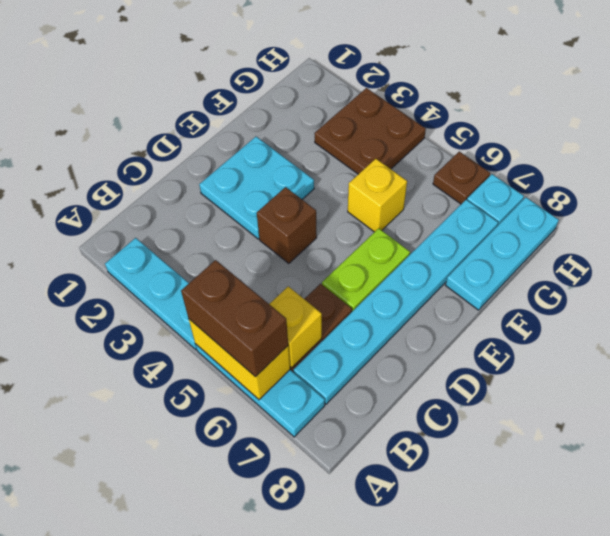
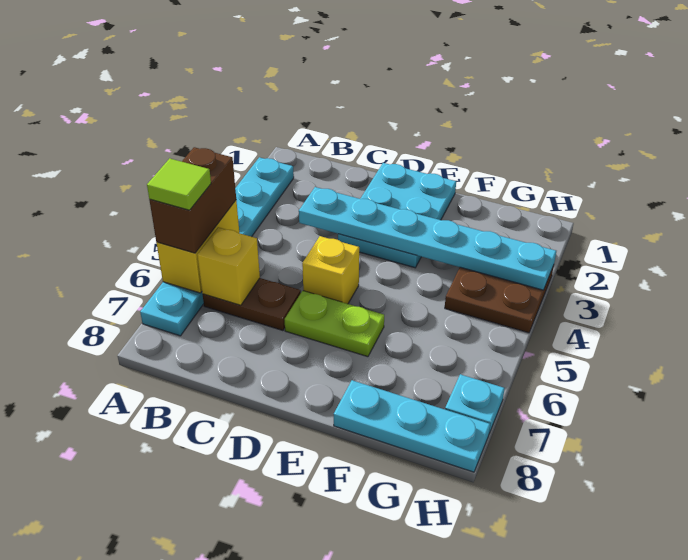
none -> lime tile A6 level 4
cyan plate B7:G7 level 1 -> cyan plate C3:H3 level 2
cyan plate D2:E3 level 1 -> cyan plate D1:E3 level 1
brown brick D4 level 1 -> none
yellow brick F5 level 1 -> yellow brick D5 level 1
brown plate H6 level 1 -> none

